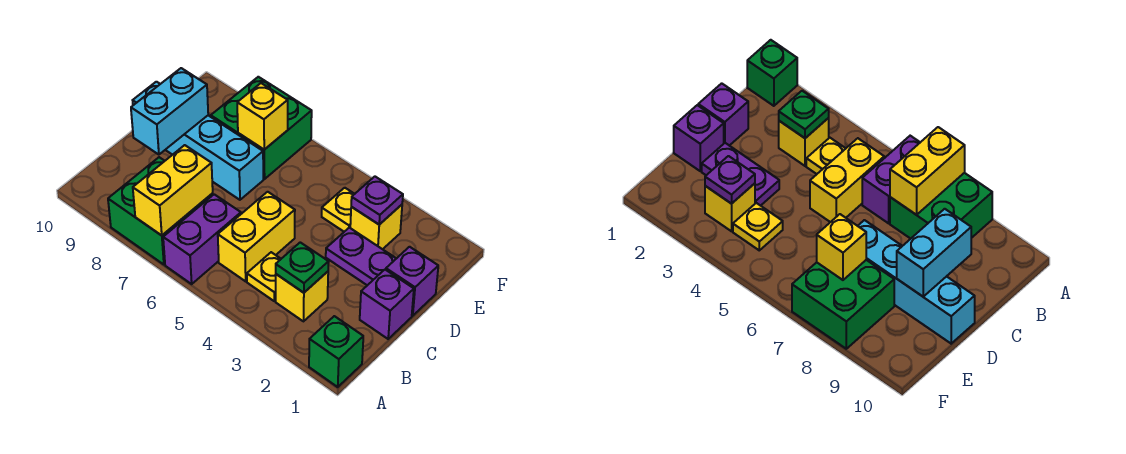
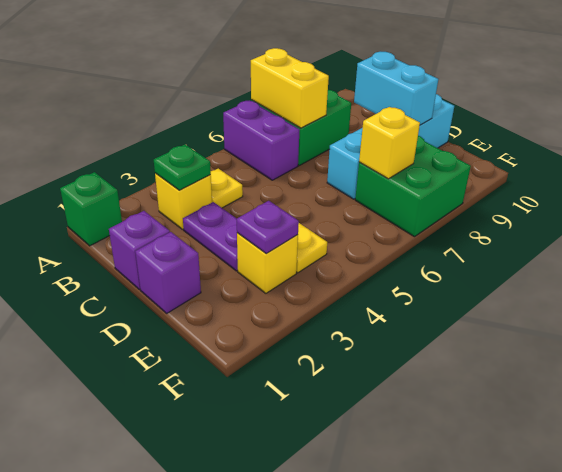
yellow brick B5:C5 level 1 -> none
purple plate D2:D3 level 1 -> purple plate C3:D3 level 1

